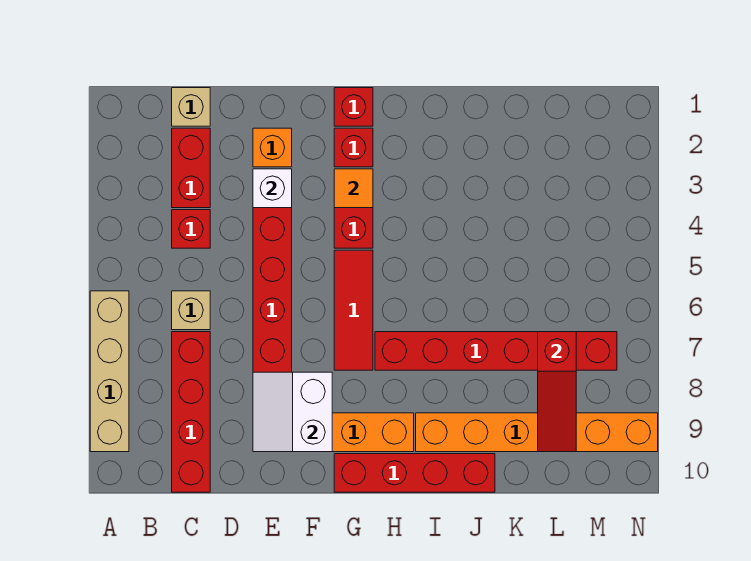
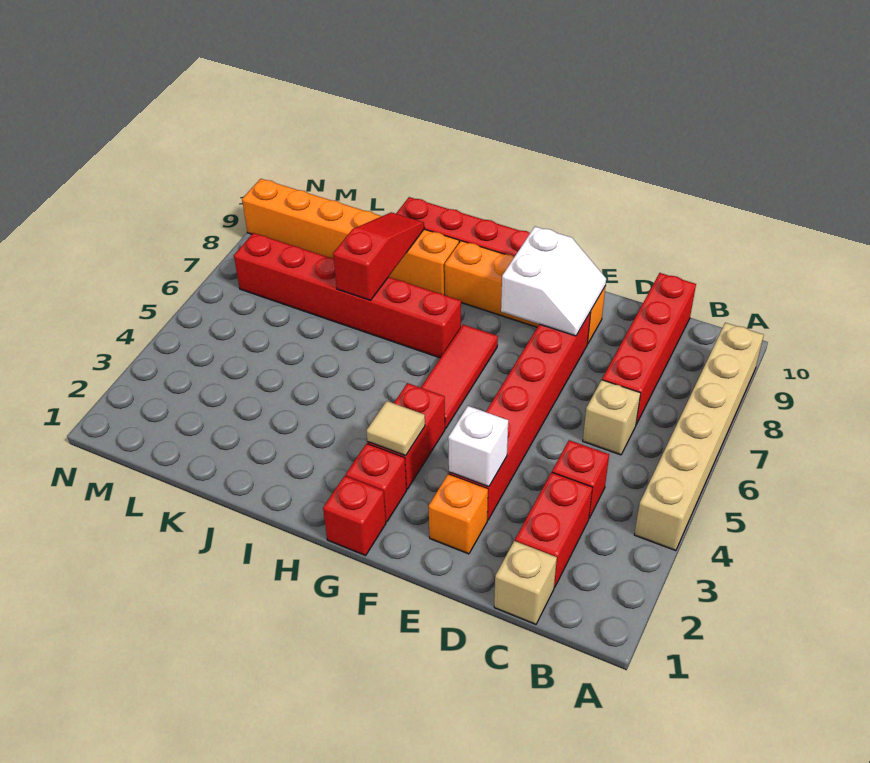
tan brick A6:A9 level 1 -> tan brick A4:A9 level 1
orange tile G3 level 2 -> tan tile G3 level 2
red slope L7:L9 level 2 top 7 -> red slope J7:J9 level 2 top 7

